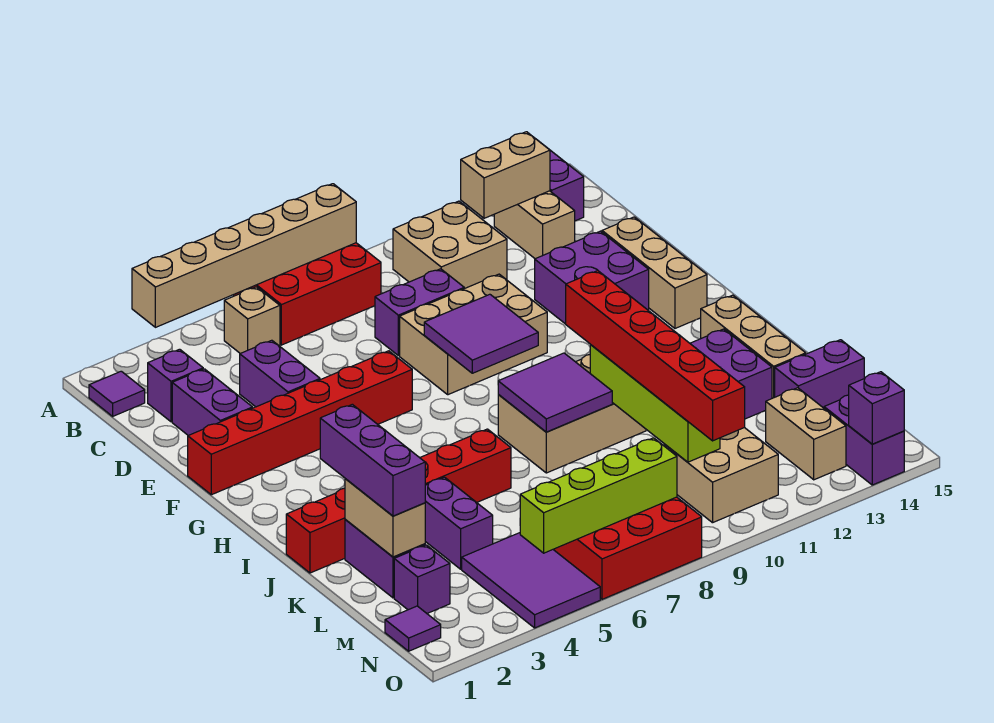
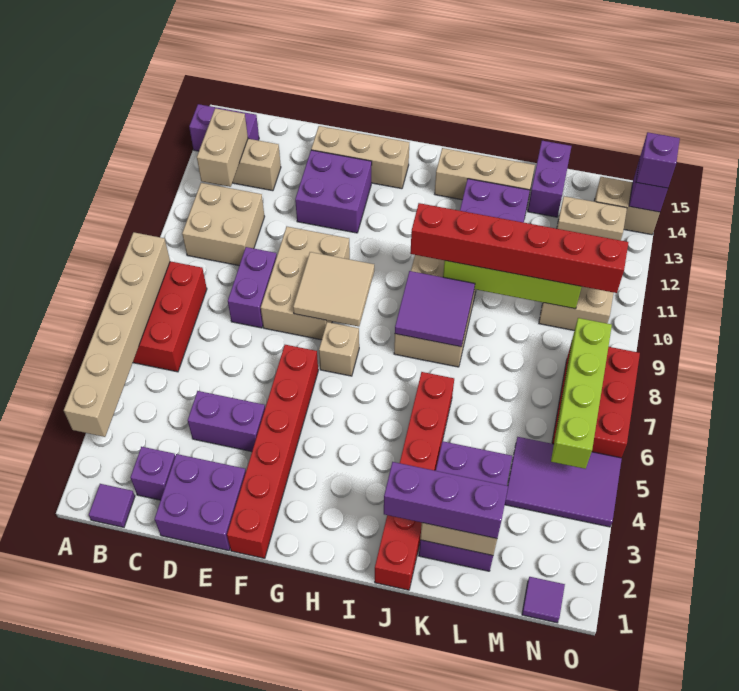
tan brick B5 level 1 -> tan brick G7 level 1
purple brick D2:E2 level 1 -> purple brick D1:E2 level 1
purple tile F8:G9 level 2 -> tan tile F8:G9 level 2
purple brick M2 level 1 -> purple brick O14 level 3
purple brick N14:O14 level 1 -> tan brick N14:O14 level 1

